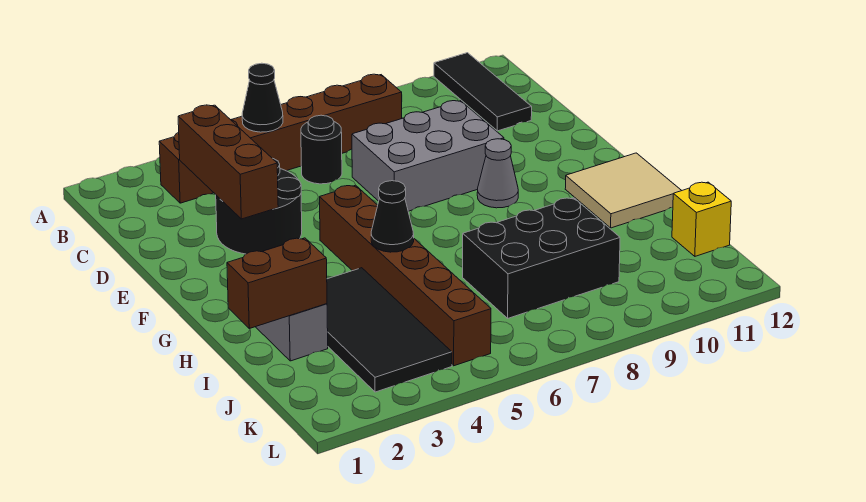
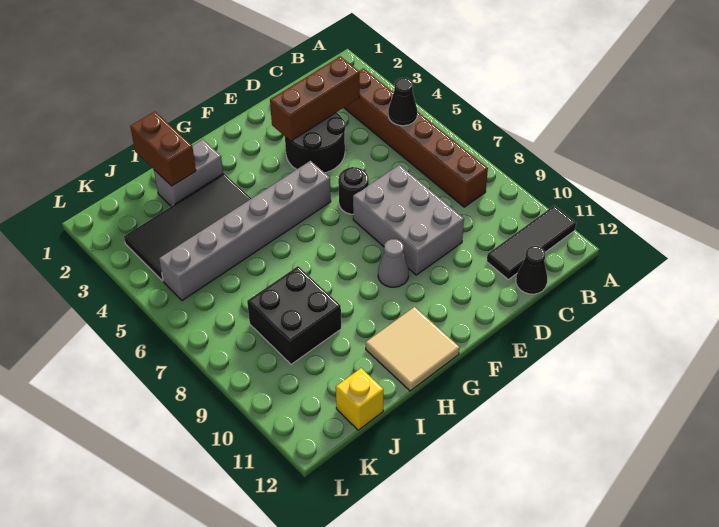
black round brick C6 level 1 -> black round brick E6 level 1
brown brick F5:K5 level 1 -> grey brick F5:K5 level 1
black cone H5 level 2 -> black cone C12 level 1
black brick I7:J9 level 1 -> black brick I8:J9 level 1

